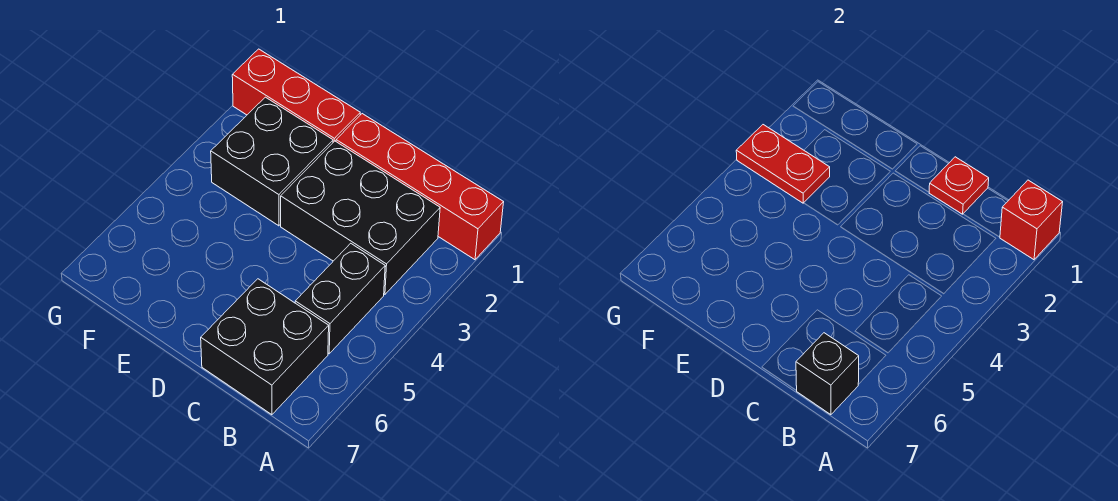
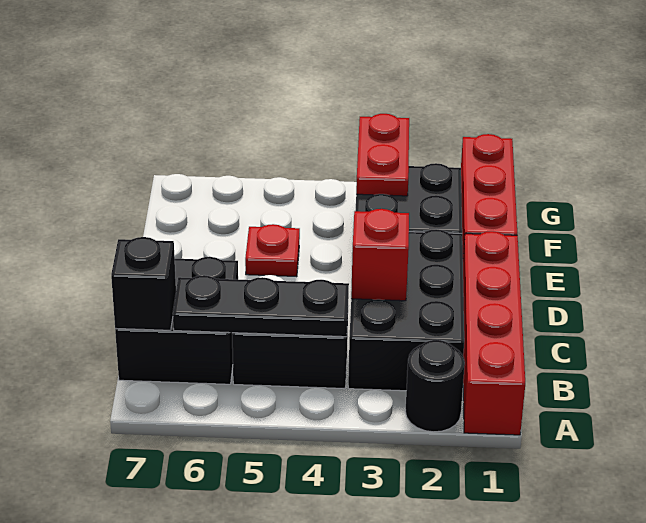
red brick A1 level 2 -> red brick C3 level 2
none -> black round brick A2 level 1
none -> black plate B4:B6 level 2
red plate C1 level 2 -> red plate E5 level 1

